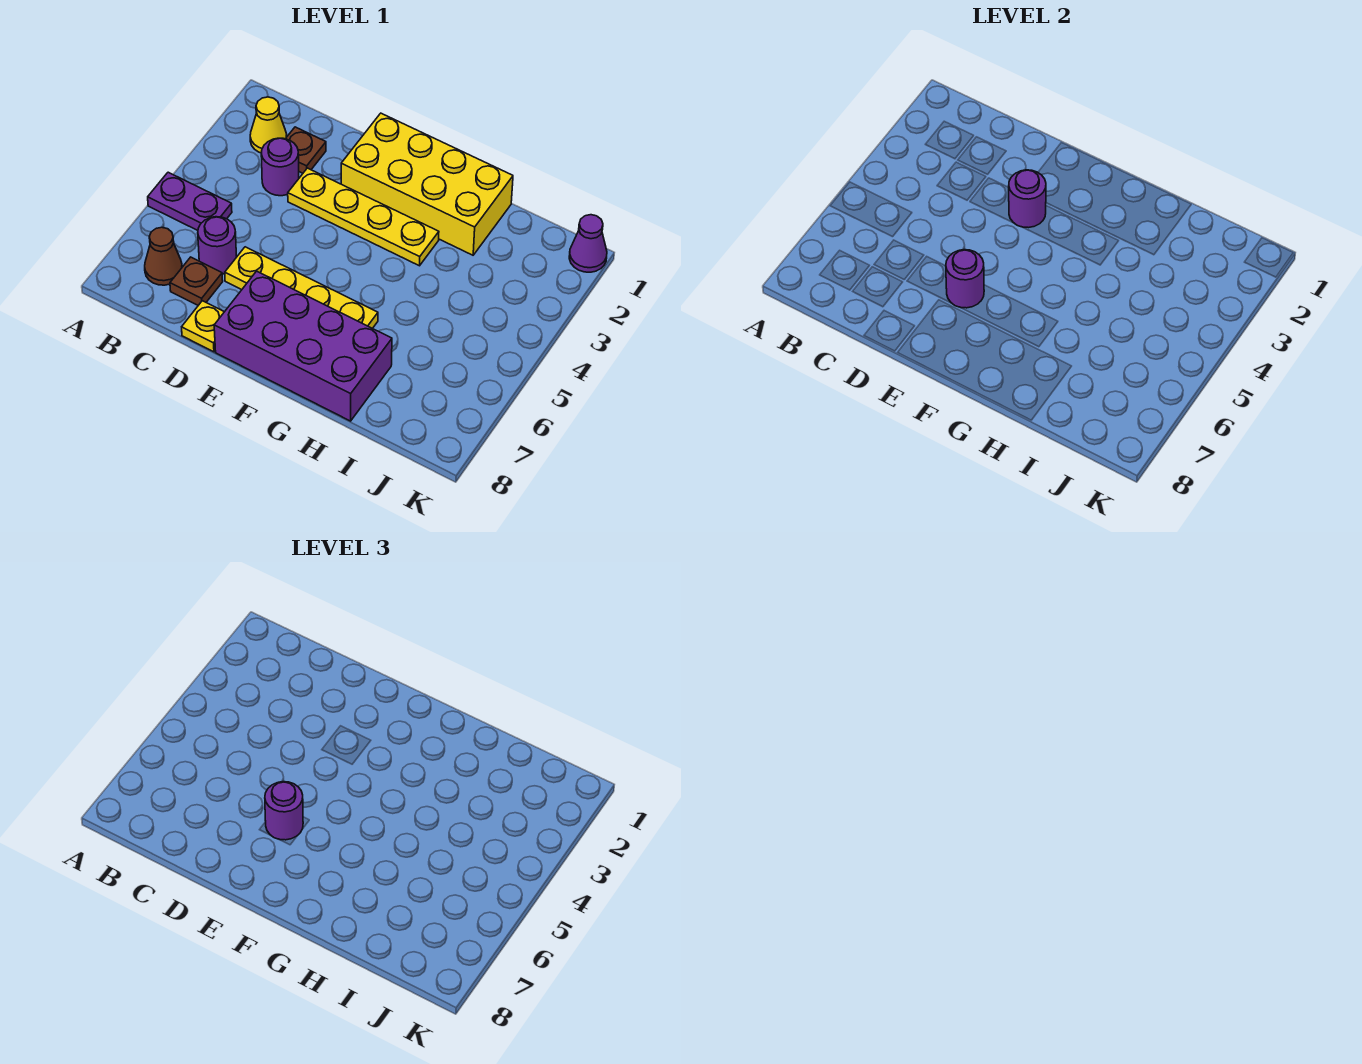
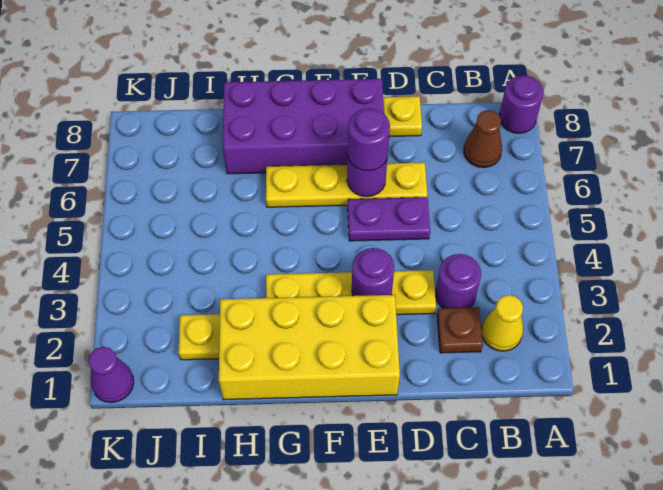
purple plate A5:B5 level 1 -> purple plate D5:E5 level 1
purple round brick C6 level 1 -> purple round brick A8 level 1
brown plate C7 level 1 -> none
none -> yellow plate I2 level 1

